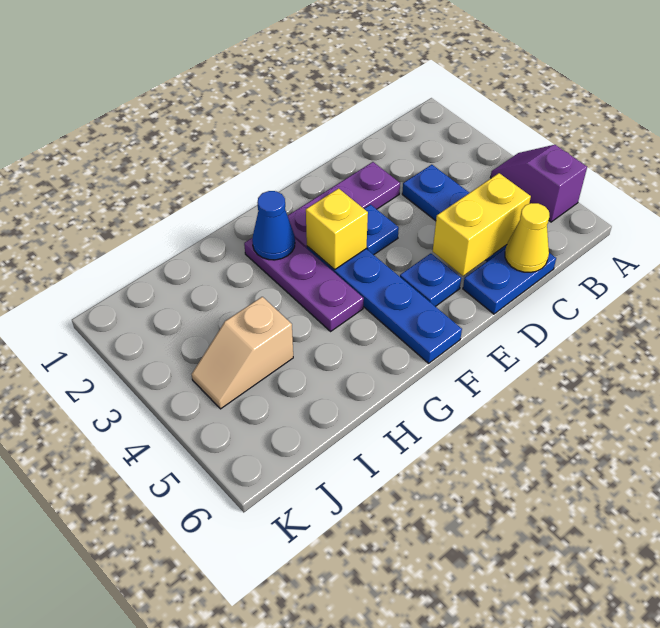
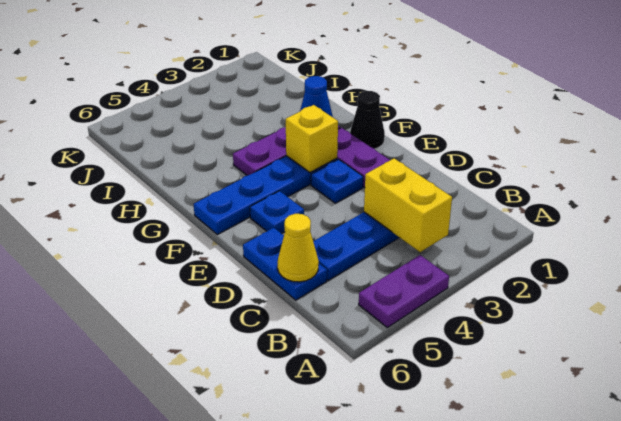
purple slope A4:A5 level 1 top 5 -> purple plate A4:A5 level 1
yellow brick C5:D5 level 2 -> yellow brick B3:C3 level 2
none -> black cone F1 level 1
tan slope I4:J4 level 1 top I -> none

